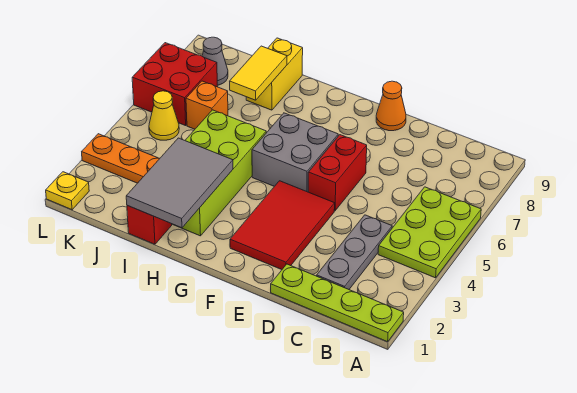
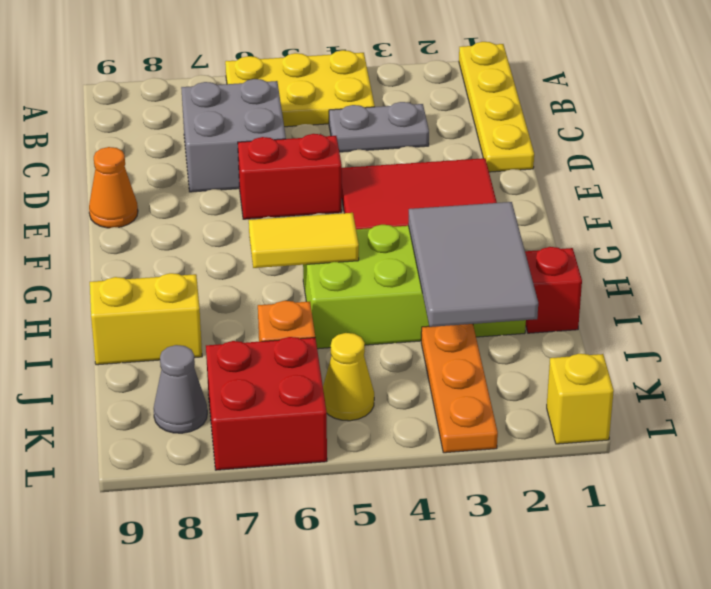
lime plate A1:D1 level 1 -> yellow plate A1:D1 level 1
lime plate A4:B6 level 1 -> yellow plate A4:B6 level 1
grey plate C2:C4 level 1 -> grey plate C3:C4 level 1
grey brick F5:G6 level 1 -> grey brick C6:D7 level 1
grey tile H1:I3 level 2 -> grey tile H2:J3 level 2
yellow tile I7:I8 level 2 -> yellow tile H5:H6 level 2
yellow plate L1 level 1 -> yellow brick L1 level 1

